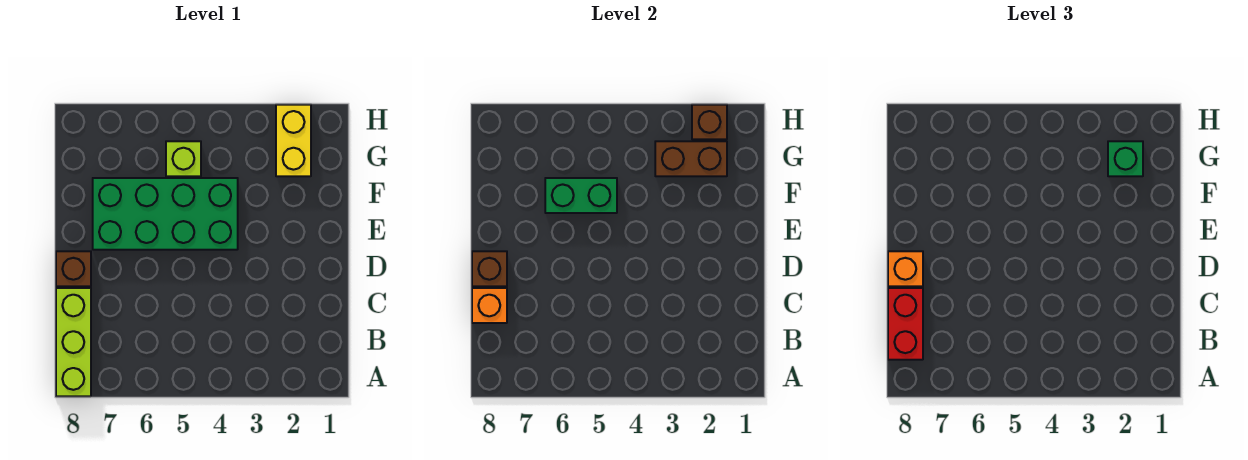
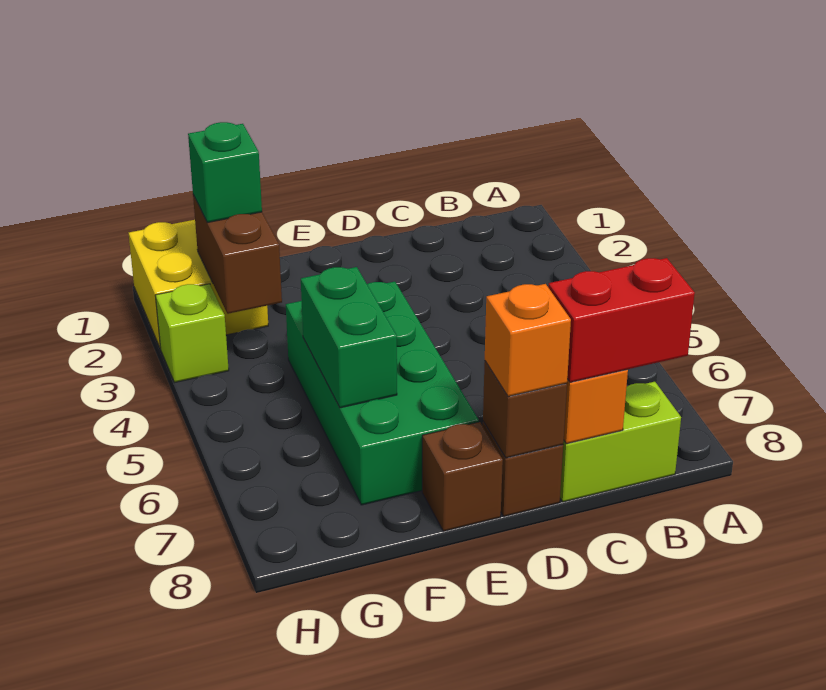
lime brick A8:C8 level 1 -> lime brick B8:C8 level 1
yellow brick G2:H2 level 1 -> yellow brick G1:H2 level 1
lime brick G5 level 1 -> lime brick H3 level 1
brown brick H2 level 2 -> brown brick E8 level 1

